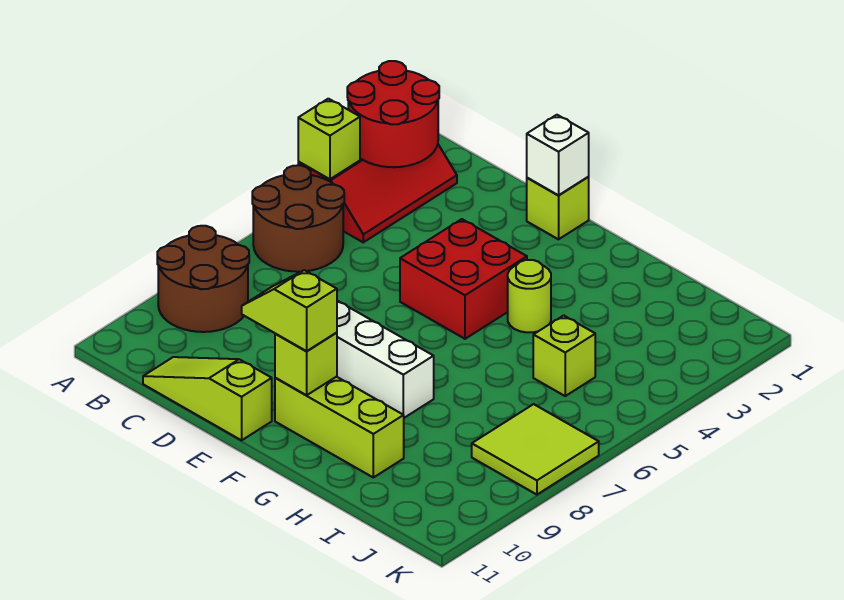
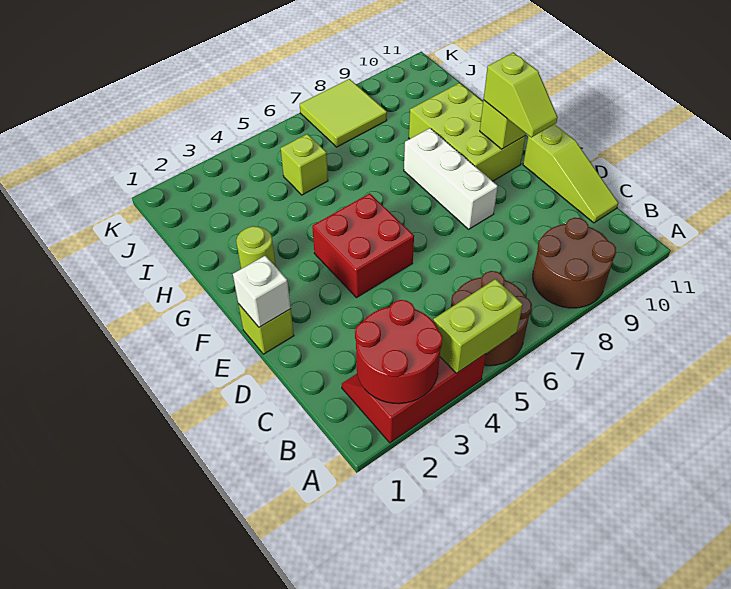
lime brick A4 level 2 -> lime brick A4:A5 level 2
lime brick F10:H10 level 1 -> lime brick F9:H10 level 1
lime round brick G4 level 1 -> lime round brick G2 level 1

